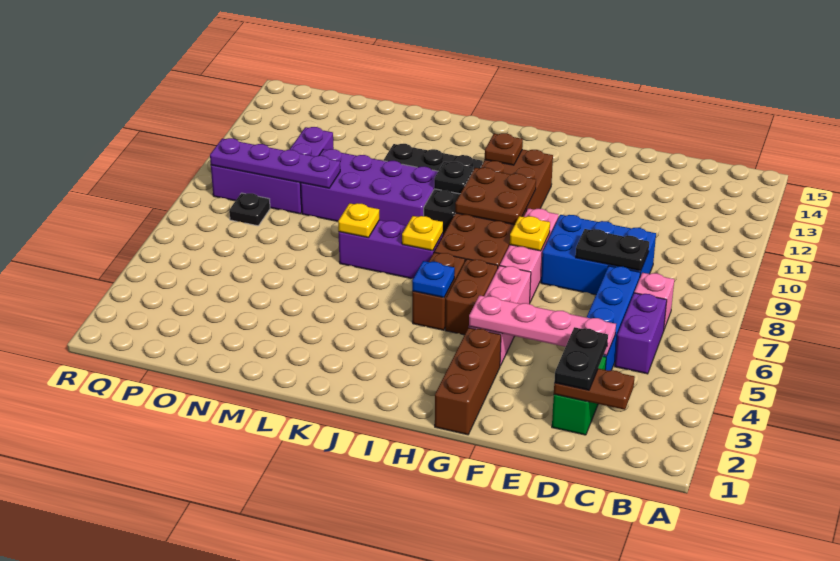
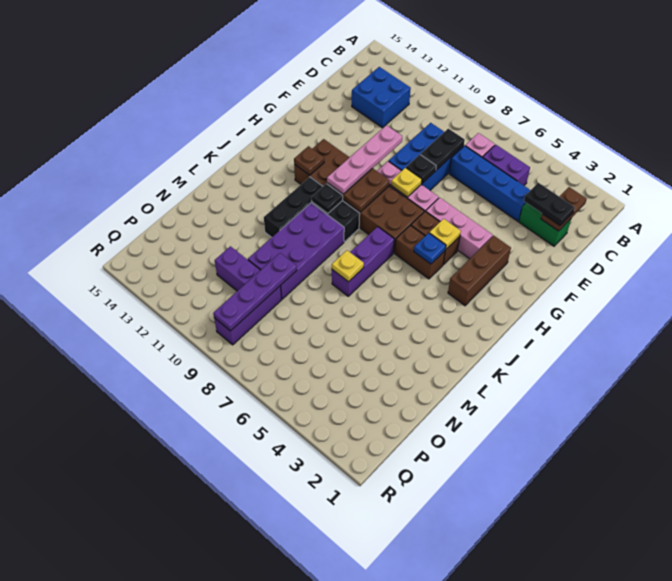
none -> blue brick C12:D13 level 1
pink plate D4:G4 level 2 -> pink plate F10:I10 level 3
brown brick G1:G3 level 1 -> brown brick G3:I3 level 1
yellow plate J7 level 2 -> yellow plate H5 level 2
black plate P8 level 1 -> black plate F8 level 2

